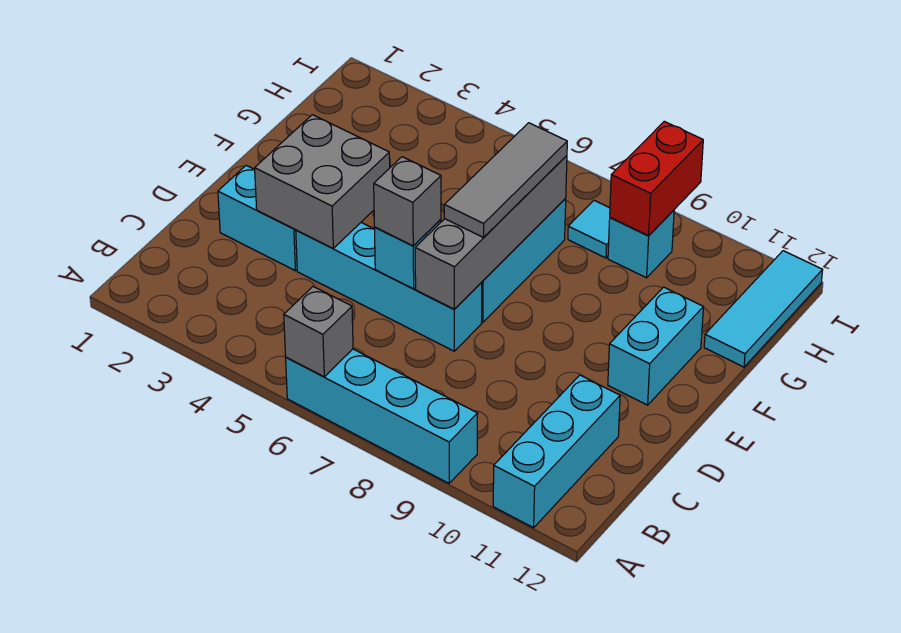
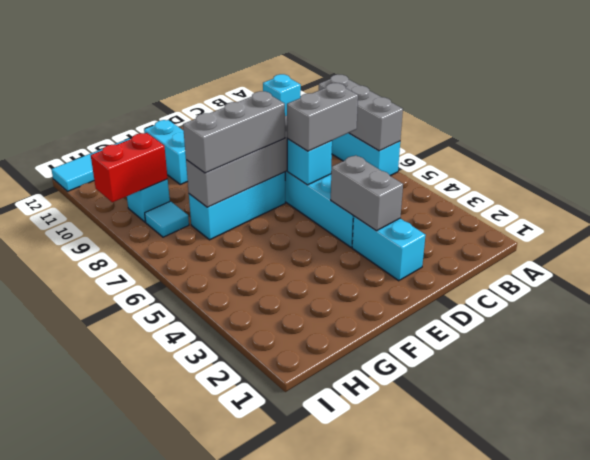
grey brick A6 level 2 -> grey brick A6:A8 level 2
cyan brick A11:C11 level 1 -> cyan brick A11 level 1
grey brick D3:E4 level 2 -> grey brick D3:D4 level 2
grey brick D6 level 3 -> grey brick C6:D6 level 3
grey tile E7:G7 level 3 -> grey brick E7:G7 level 3
cyan brick E11:F11 level 1 -> cyan brick F10:F11 level 1

